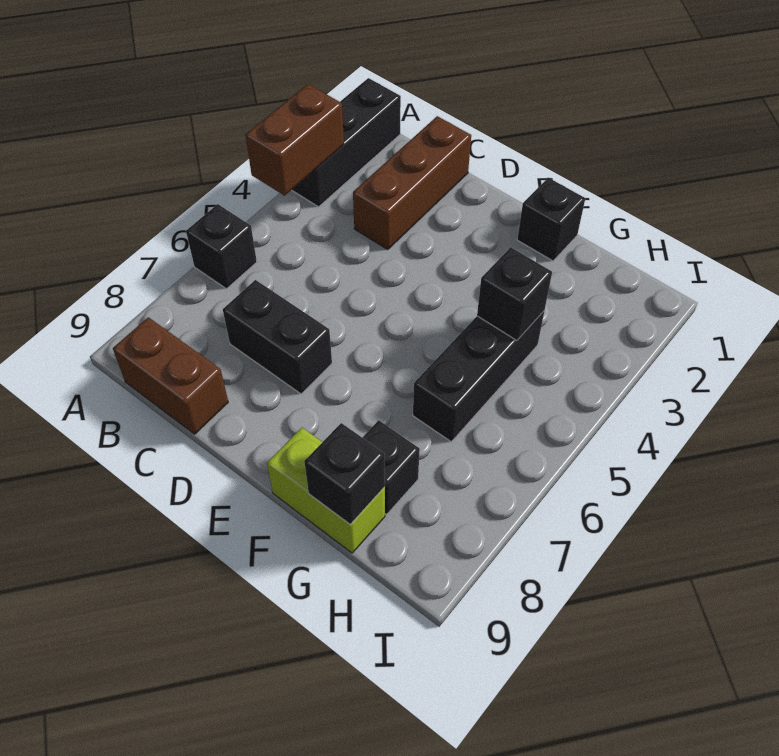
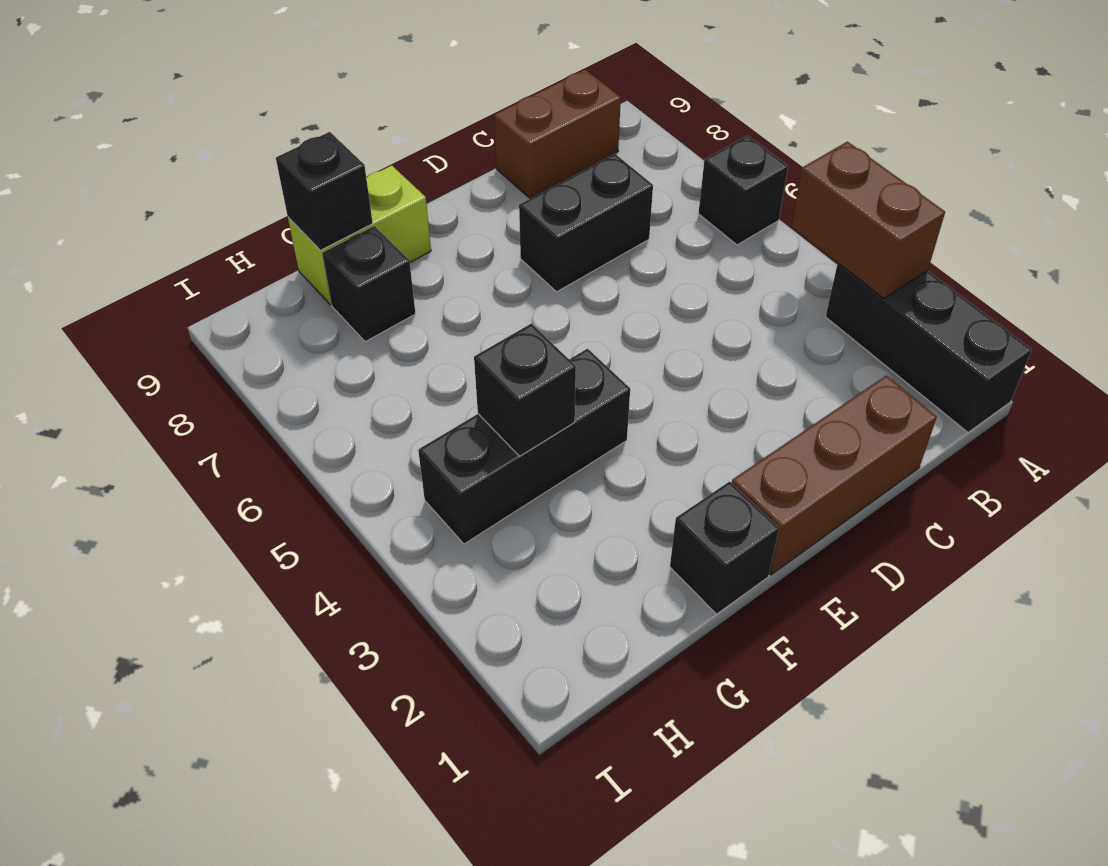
brown brick C1:C3 level 1 -> brown brick C1:E1 level 1
black brick G4:G6 level 1 -> black brick F4:H4 level 1

